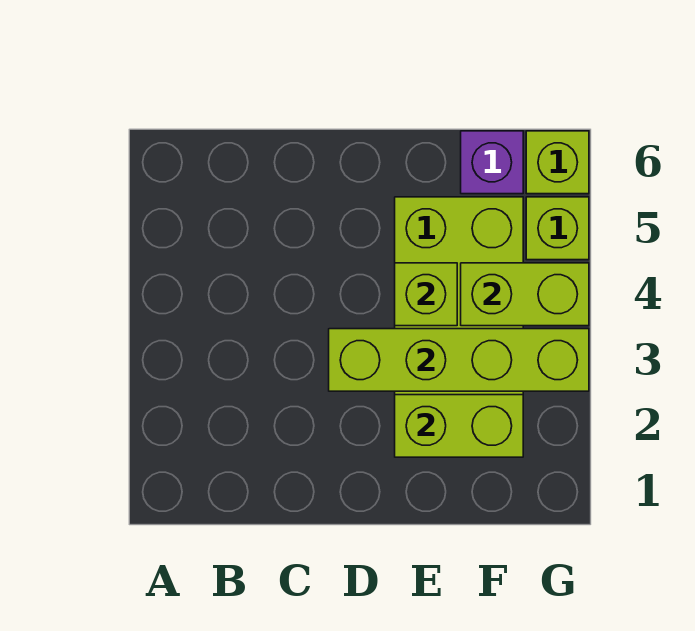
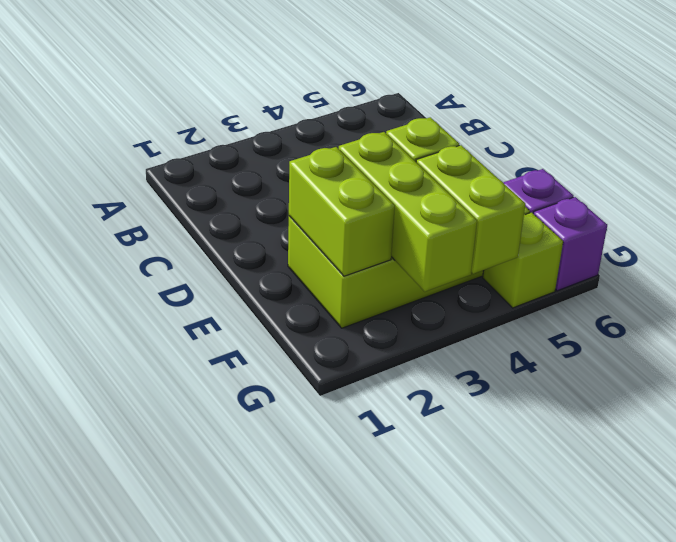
lime brick D3:G3 level 2 -> lime brick E3:G3 level 2
lime brick G6 level 1 -> purple brick G6 level 1

